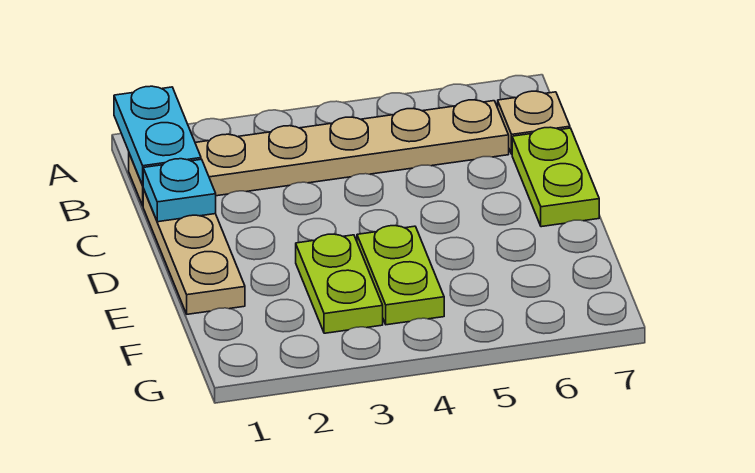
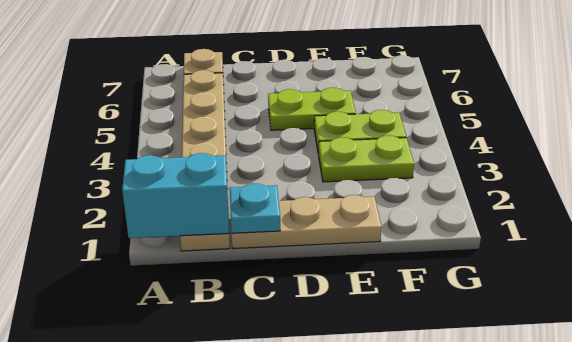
cyan plate A1:B1 level 2 -> cyan brick A1:B1 level 2
lime plate C7:D7 level 1 -> lime plate D5:E5 level 1

